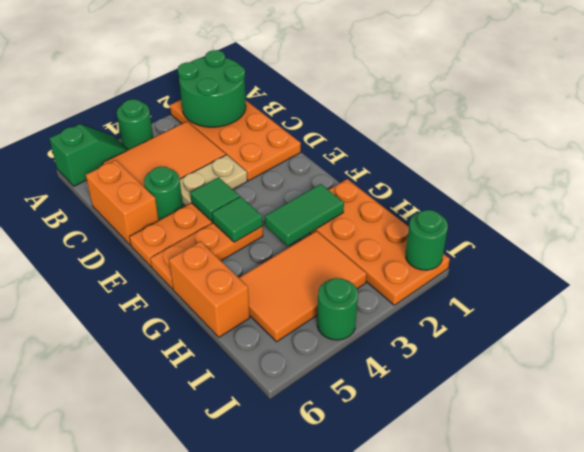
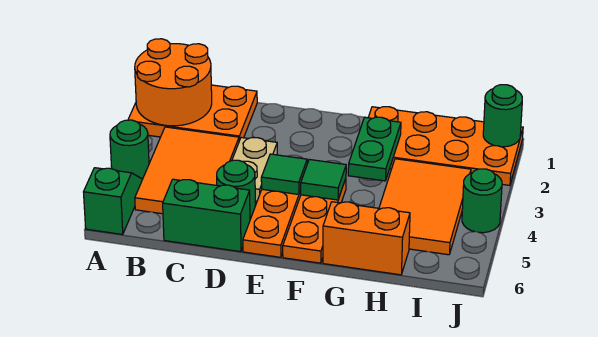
orange plate A1:D2 level 1 -> orange plate A1:C2 level 1
green round brick A1:B2 level 2 -> orange round brick A1:B2 level 2
orange brick C6:D6 level 1 -> green brick C6:D6 level 1
green tile G2:G3 level 2 -> green plate G2:G3 level 2

